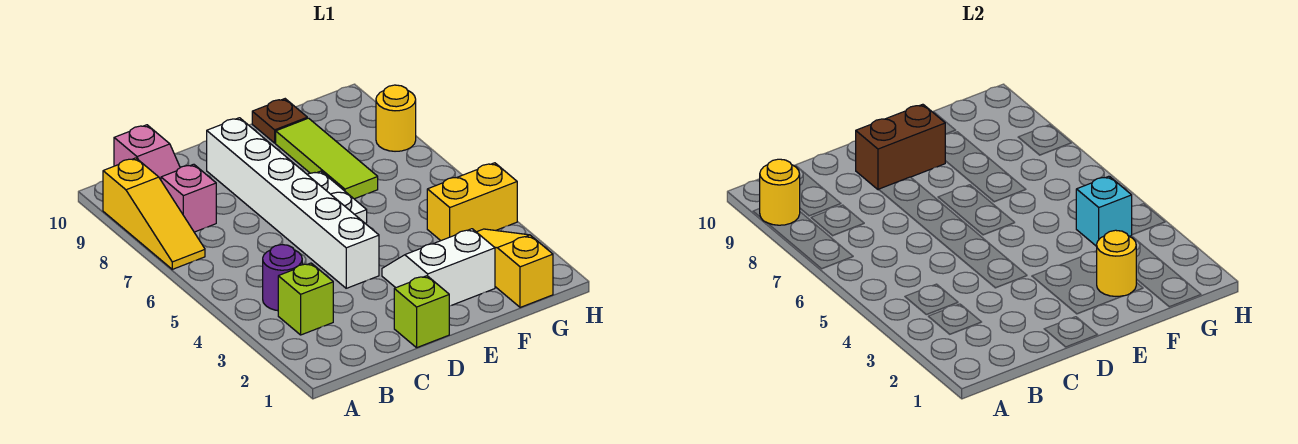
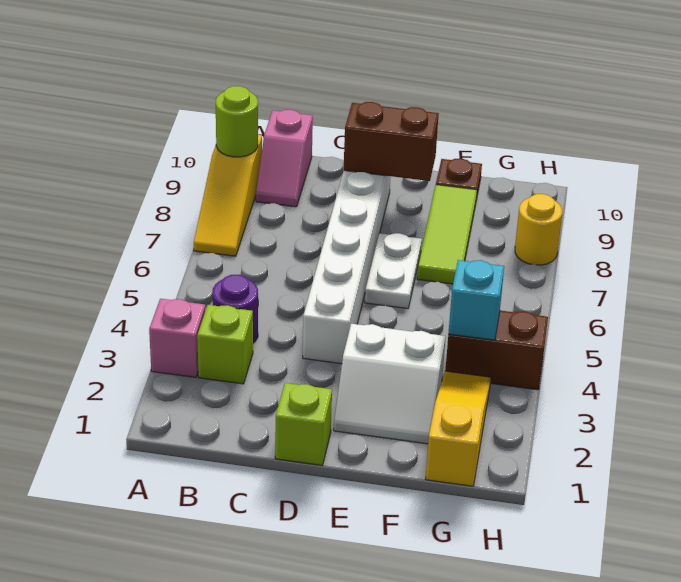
yellow round brick A9 level 2 -> lime round brick A9 level 2
pink brick B8 level 1 -> pink brick A3 level 1
white slope E2:F3 level 1 top 2 -> white slope E2:F3 level 1 top 3
yellow round brick F2 level 2 -> none
yellow brick G4:H4 level 1 -> brown brick G4:H4 level 1

